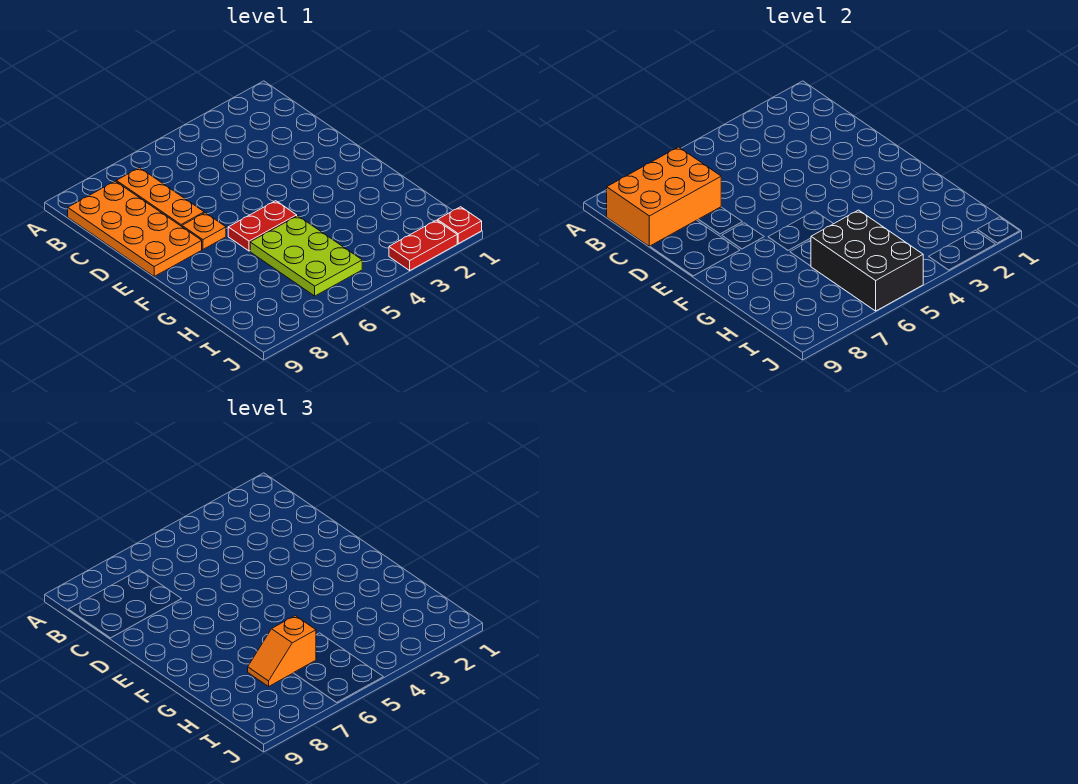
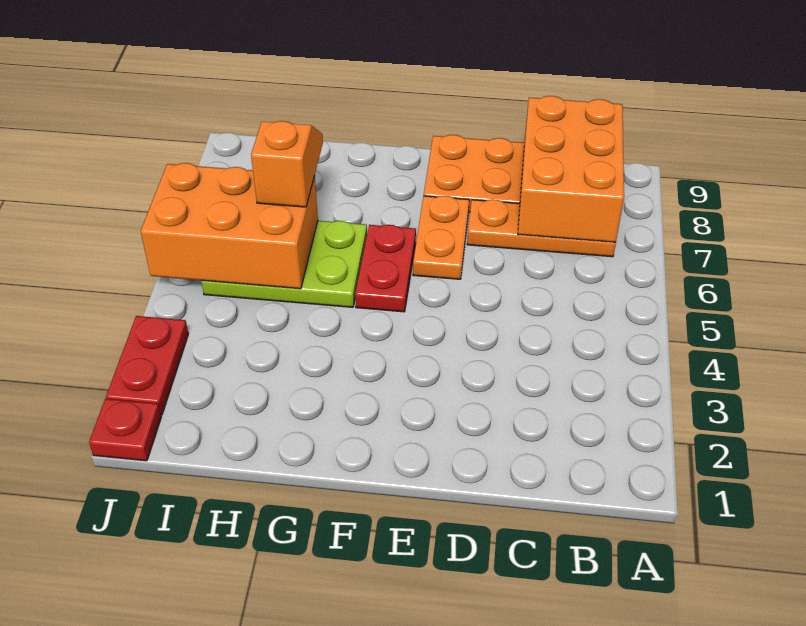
orange plate E7 level 1 -> orange plate E6:E7 level 1
black brick H5:J6 level 2 -> orange brick H5:J6 level 2

